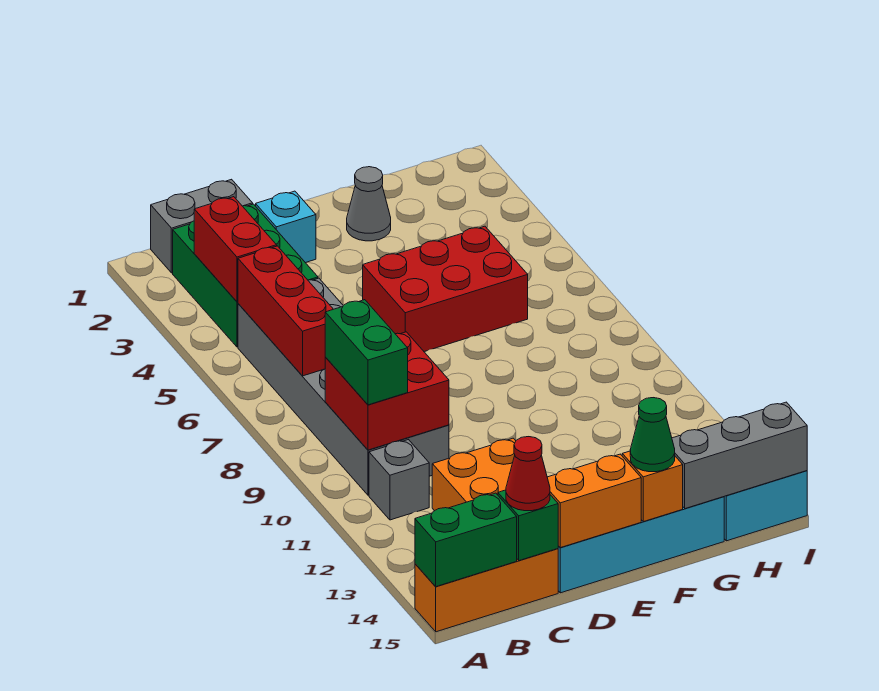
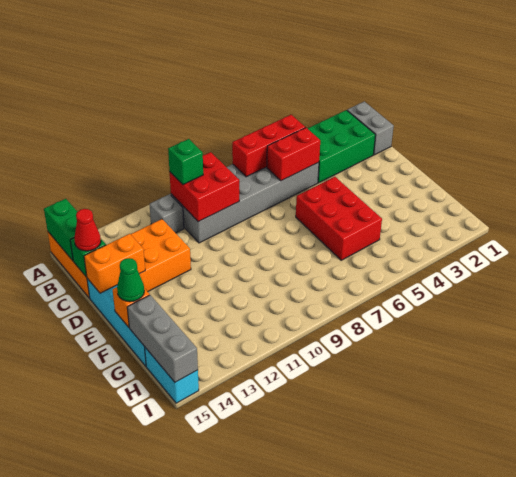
red brick B3:B4 level 2 -> red brick C5:C6 level 2
green brick B9:B10 level 3 -> green brick B10 level 3
cyan brick D2 level 1 -> none
orange brick D15:E15 level 2 -> orange brick D14:D15 level 2
grey cone F2 level 1 -> none

